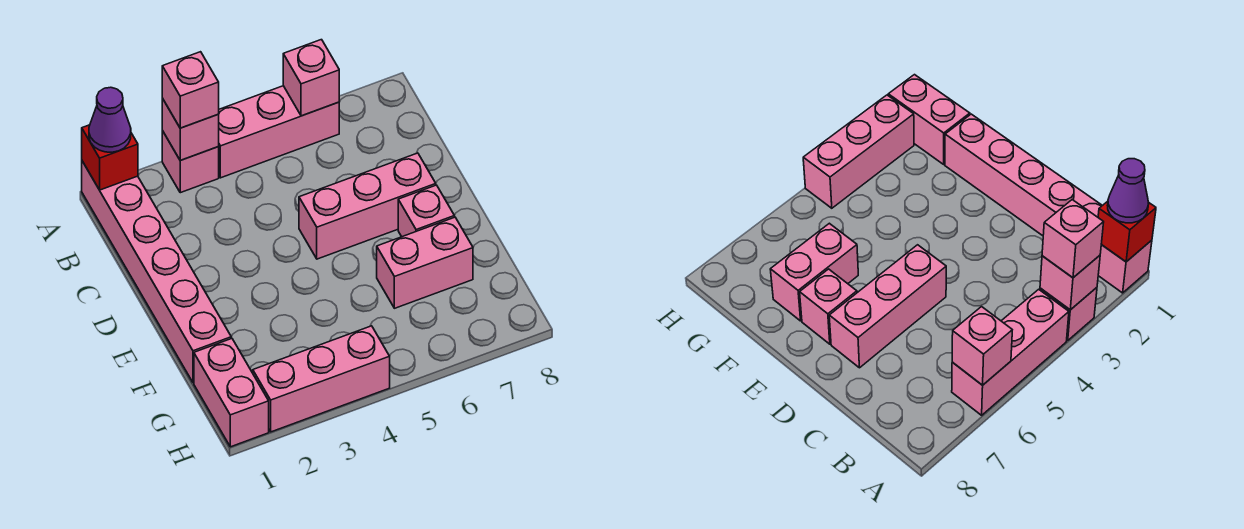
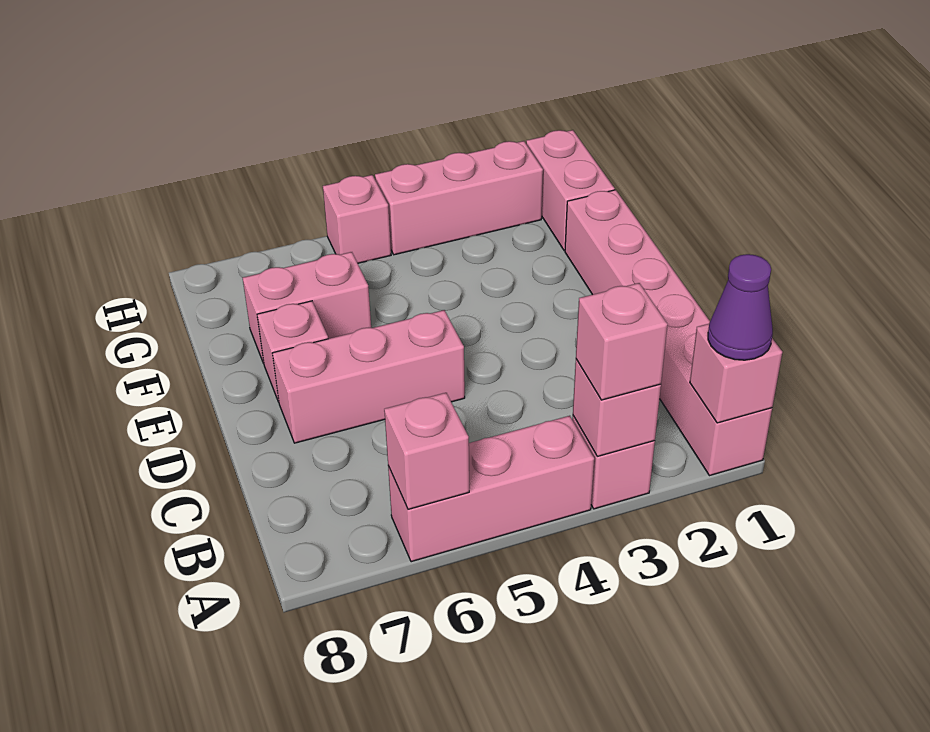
red brick A1 level 2 -> pink brick A1 level 2
none -> pink brick H5 level 1

